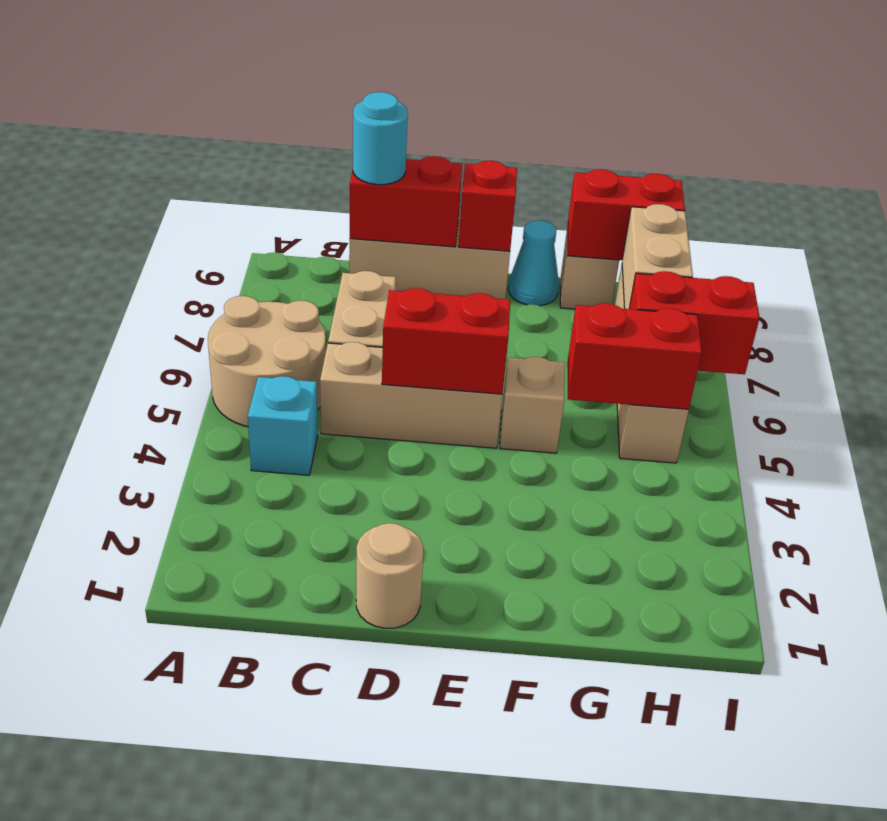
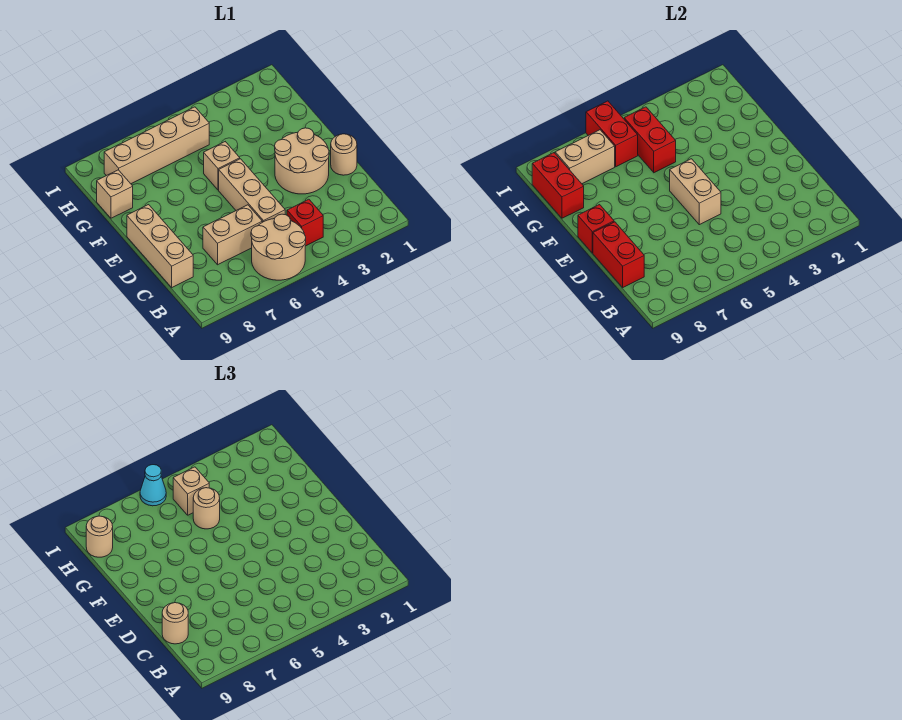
cyan brick B4 level 1 -> red brick B4 level 1
cyan round brick C9 level 3 -> tan round brick C9 level 3
none -> tan round brick D2:E3 level 1
red brick D5:E5 level 2 -> tan brick D5:E5 level 2
cyan cone F9 level 1 -> cyan cone I6 level 3
none -> tan round brick G5 level 3
none -> tan brick H5 level 3
none -> tan round brick H9 level 3

